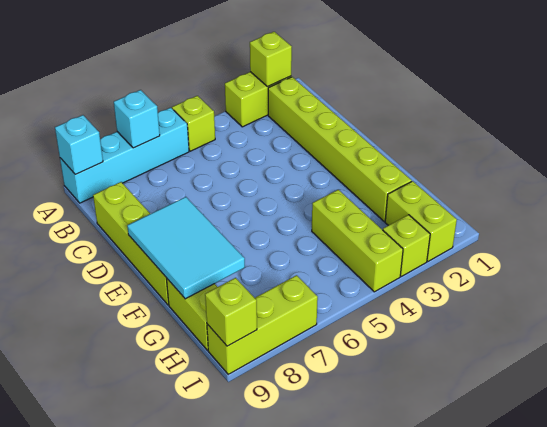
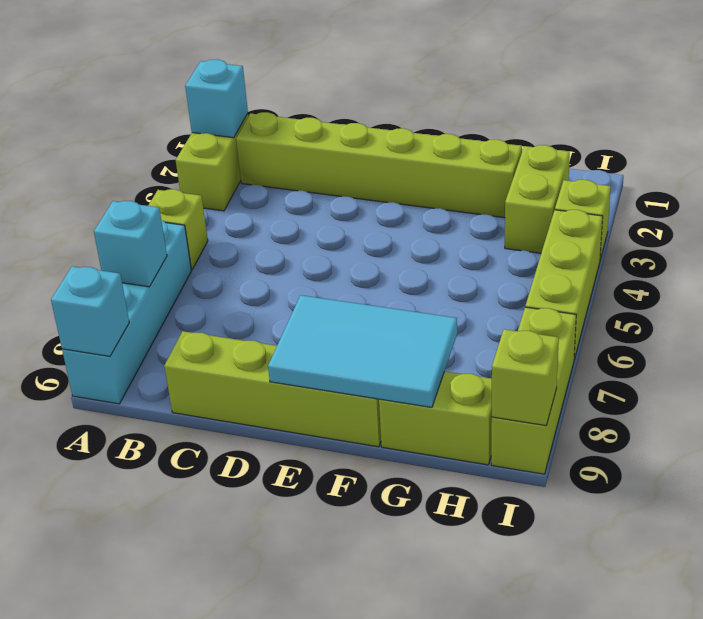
lime brick A2 level 2 -> cyan brick A2 level 2
lime brick G4:I4 level 1 -> lime brick I4:I6 level 1
lime brick H2:I2 level 1 -> lime brick H2:H3 level 1

